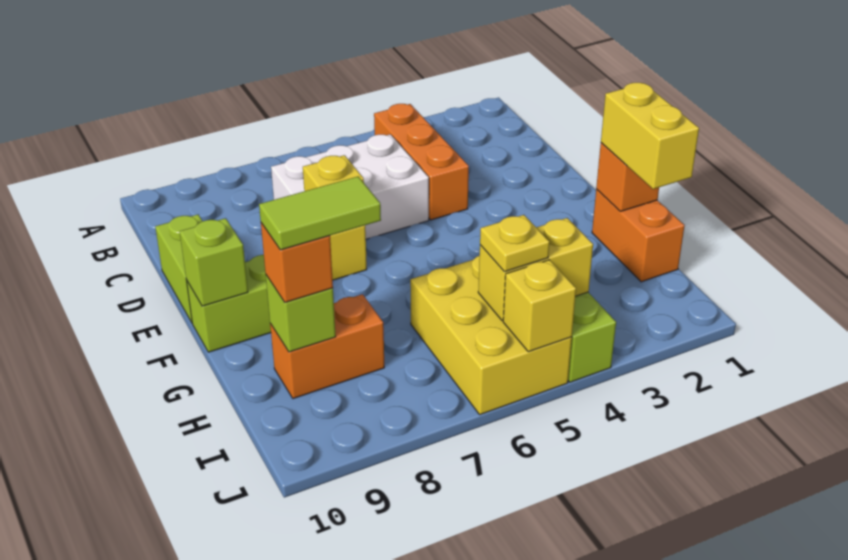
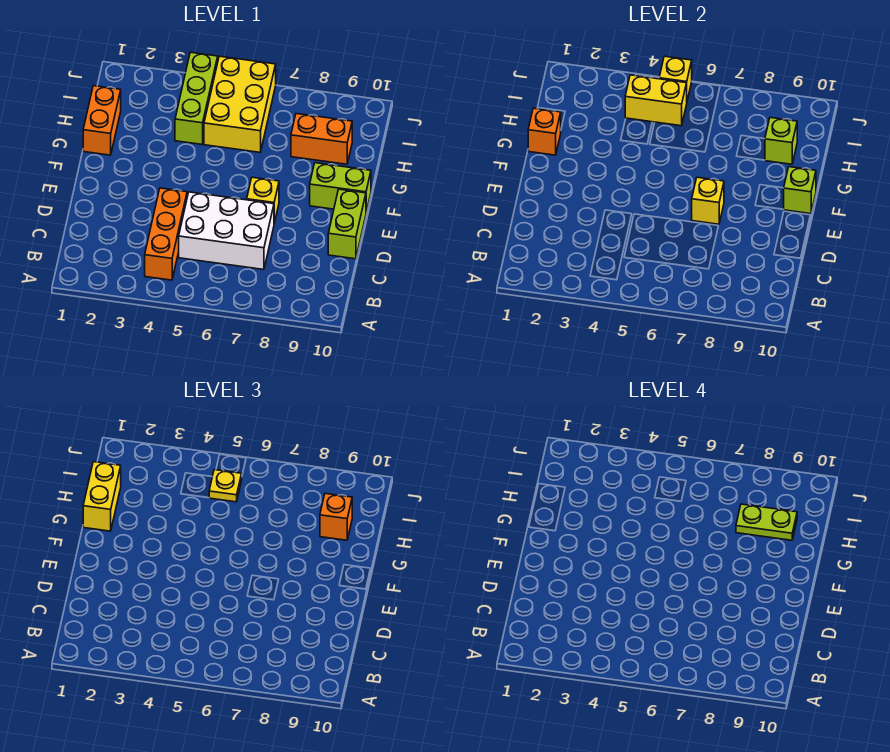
lime tile H8:H9 level 4 -> lime plate H8:H9 level 4

